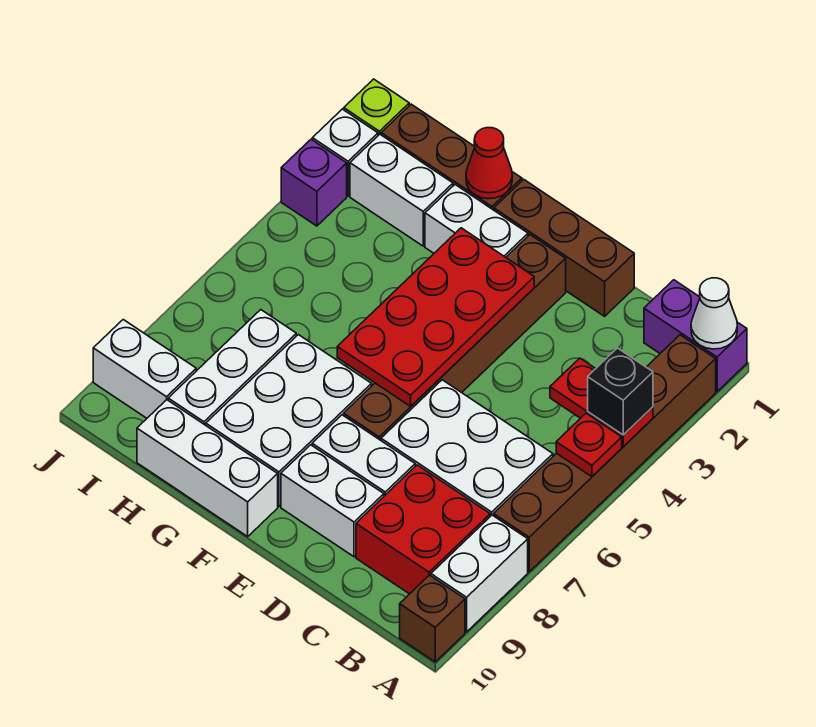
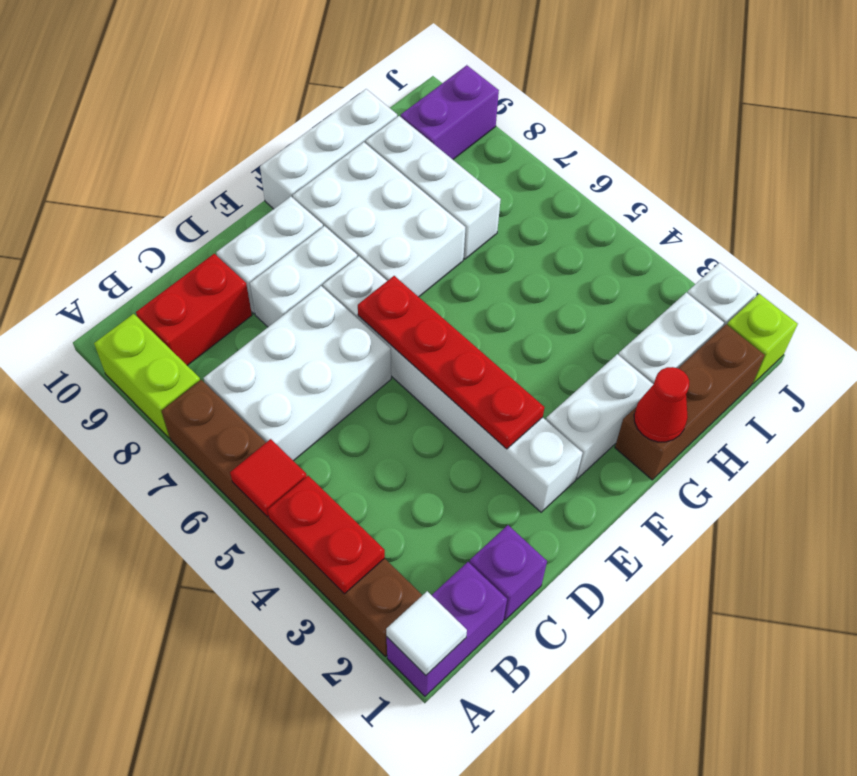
white cone A1 level 2 -> white tile A1 level 2
red plate A4:B4 level 2 -> red plate A3:A4 level 2
black brick A4 level 3 -> none
red plate A5 level 2 -> red tile A5 level 2
white brick A8:A9 level 1 -> lime brick A8:A9 level 1
brown brick A10 level 1 -> none
red brick B8:C9 level 1 -> red brick B9:C9 level 1
brown brick D1:F1 level 1 -> none
brown brick E2:E7 level 1 -> white brick E2:E7 level 1
red plate E3:F6 level 2 -> red plate E3:E6 level 2
white brick I9:J9 level 1 -> purple brick I9:J9 level 1
purple brick J3 level 1 -> purple brick C1 level 1

